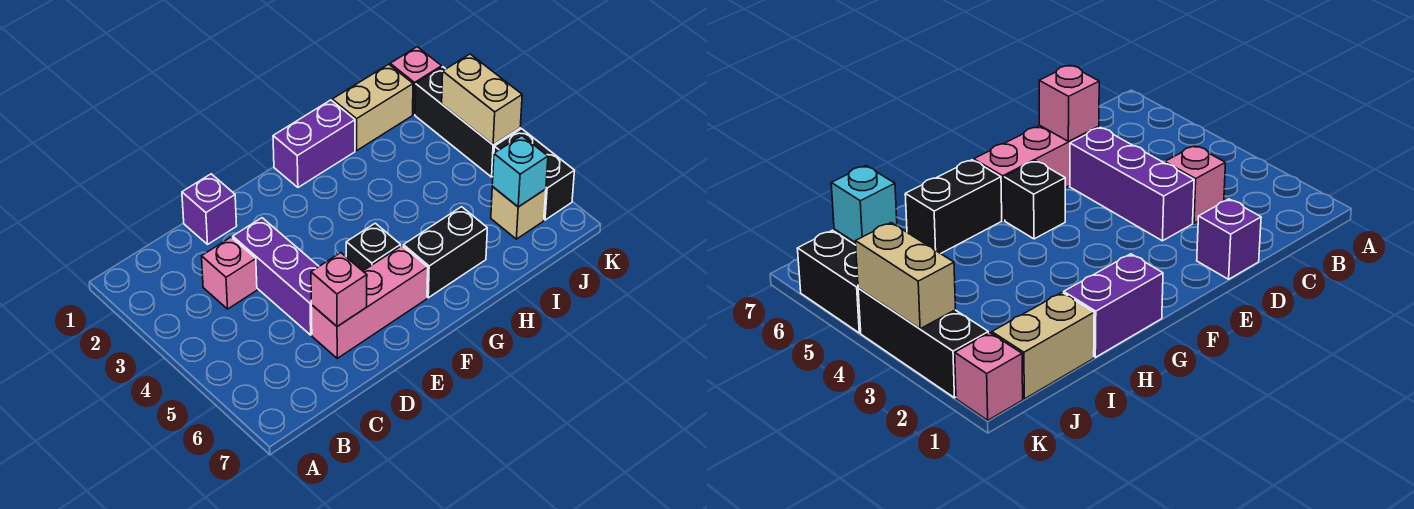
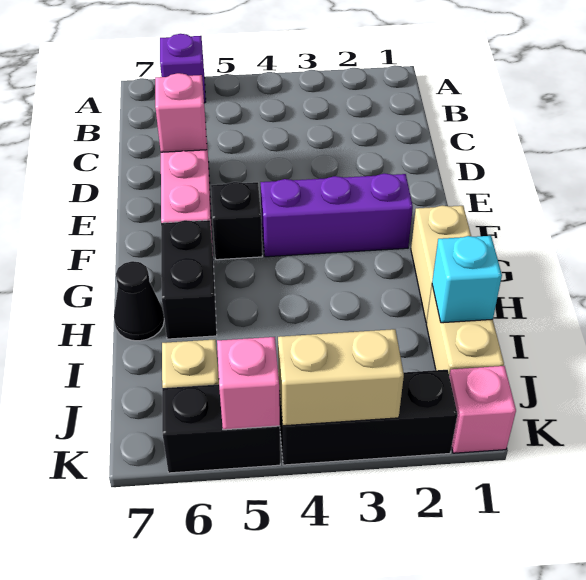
pink brick C3 level 1 -> pink brick K5 level 2
purple brick D1 level 1 -> purple brick A6 level 1
purple brick D3:D5 level 1 -> purple brick F2:F4 level 1
purple brick G1:H1 level 1 -> tan brick G1:H1 level 1
none -> black cone H7 level 1
cyan brick J6 level 2 -> cyan brick I1 level 2

